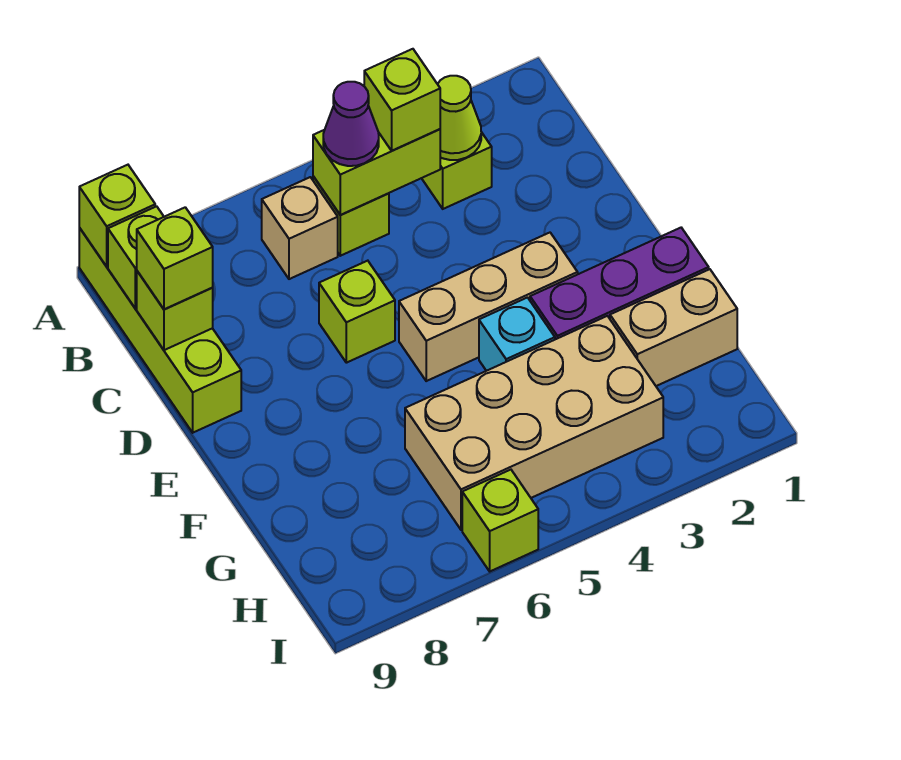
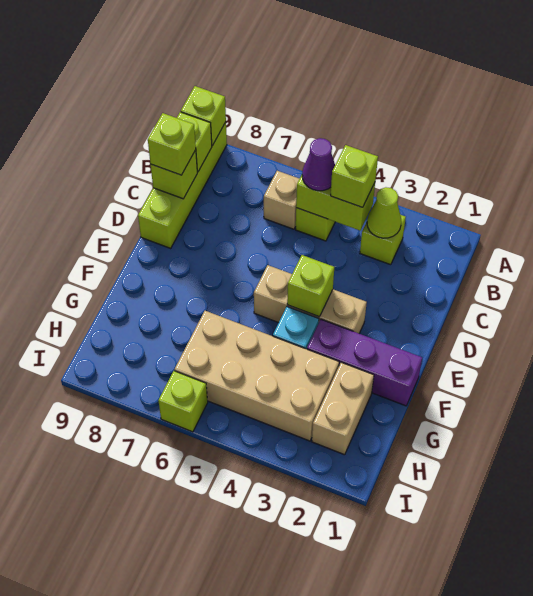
lime brick D6 level 1 -> lime brick E4 level 2
tan brick G1:G2 level 1 -> tan brick G2:H2 level 1

